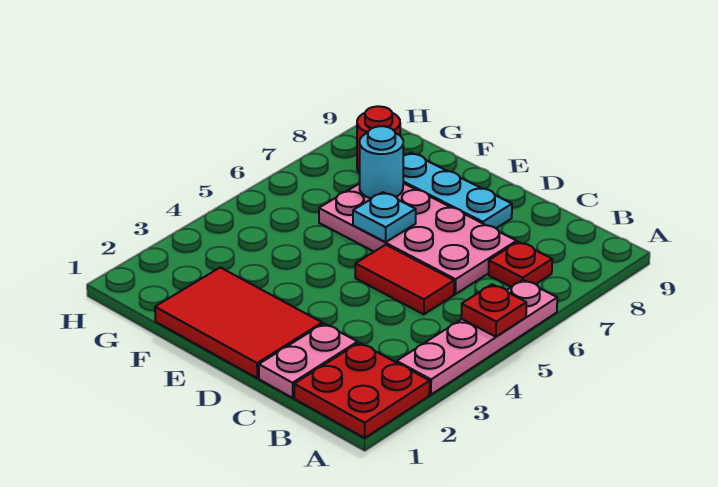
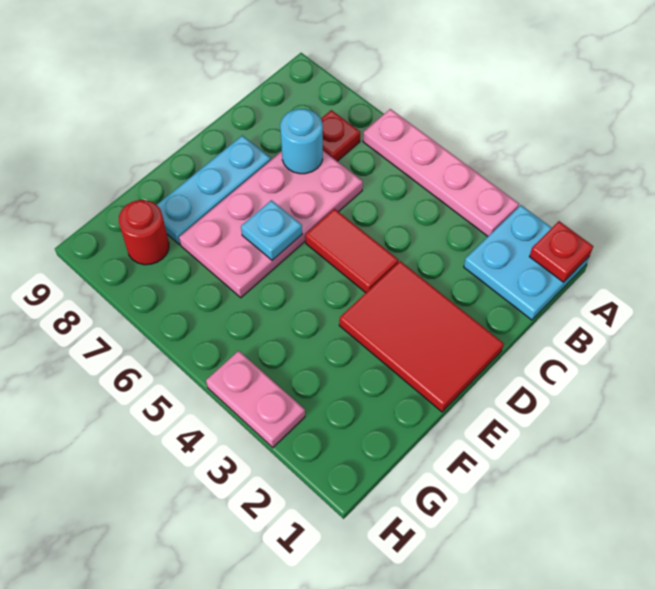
red plate A1:B2 level 1 -> cyan plate A1:B2 level 1
red plate A5 level 2 -> red plate A1 level 2
pink plate C1:C2 level 1 -> pink plate H3:H4 level 1
red tile C5:D5 level 1 -> red tile D4:D5 level 1
red tile D1:F2 level 1 -> red tile D1:E3 level 1
cyan round brick F7 level 2 -> cyan round brick C7 level 2

